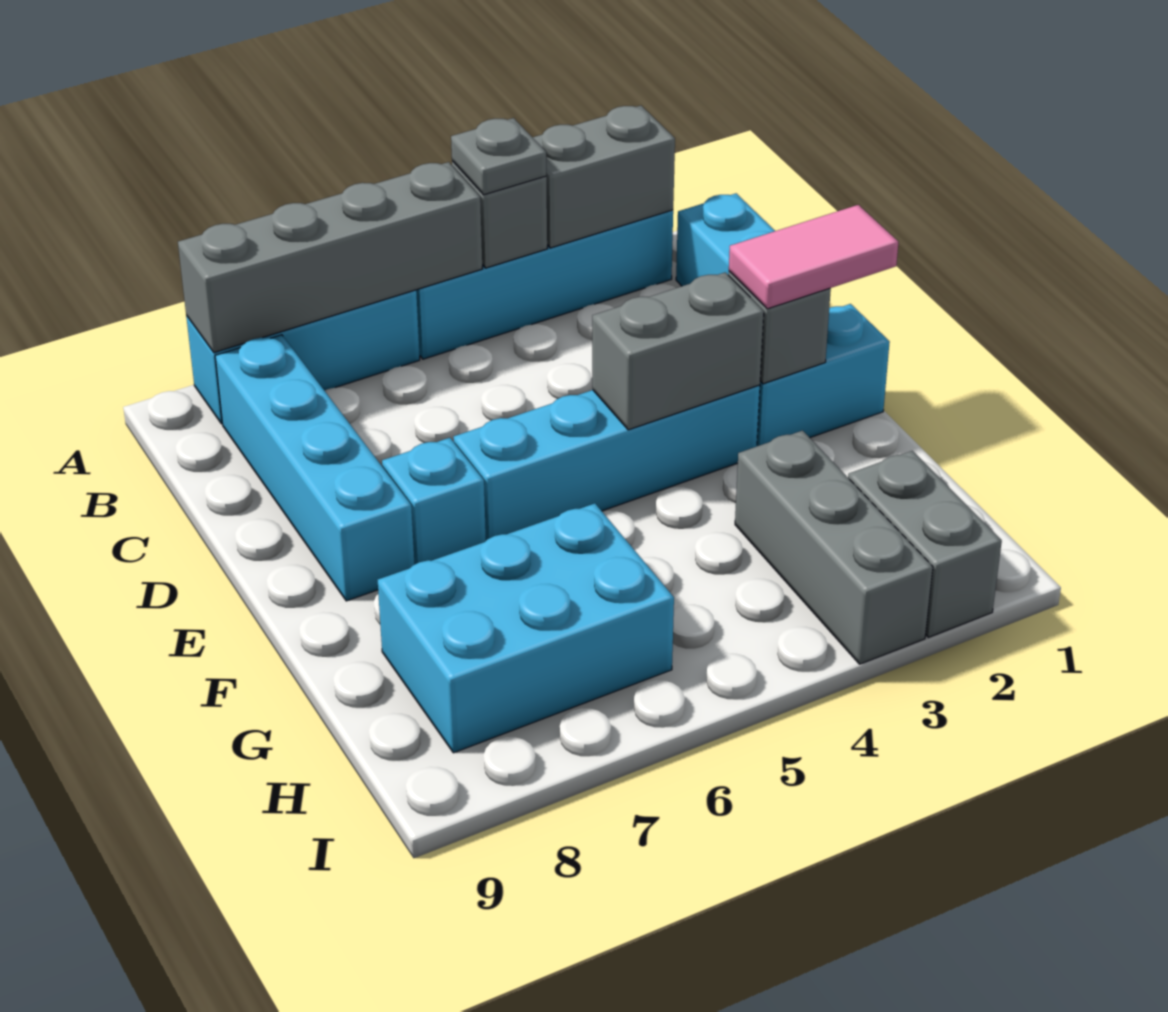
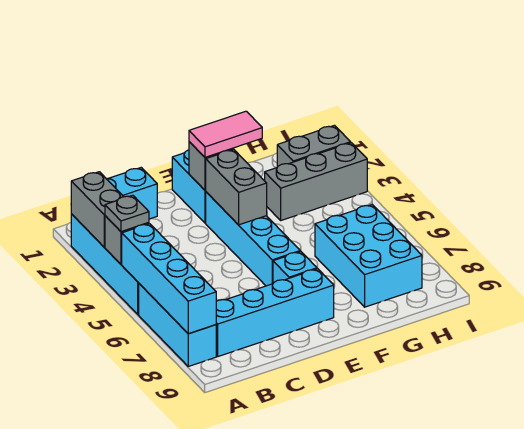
grey brick A5:A8 level 2 -> cyan brick A5:A8 level 2
pink tile E1:E2 level 3 -> pink tile E2:F2 level 3

